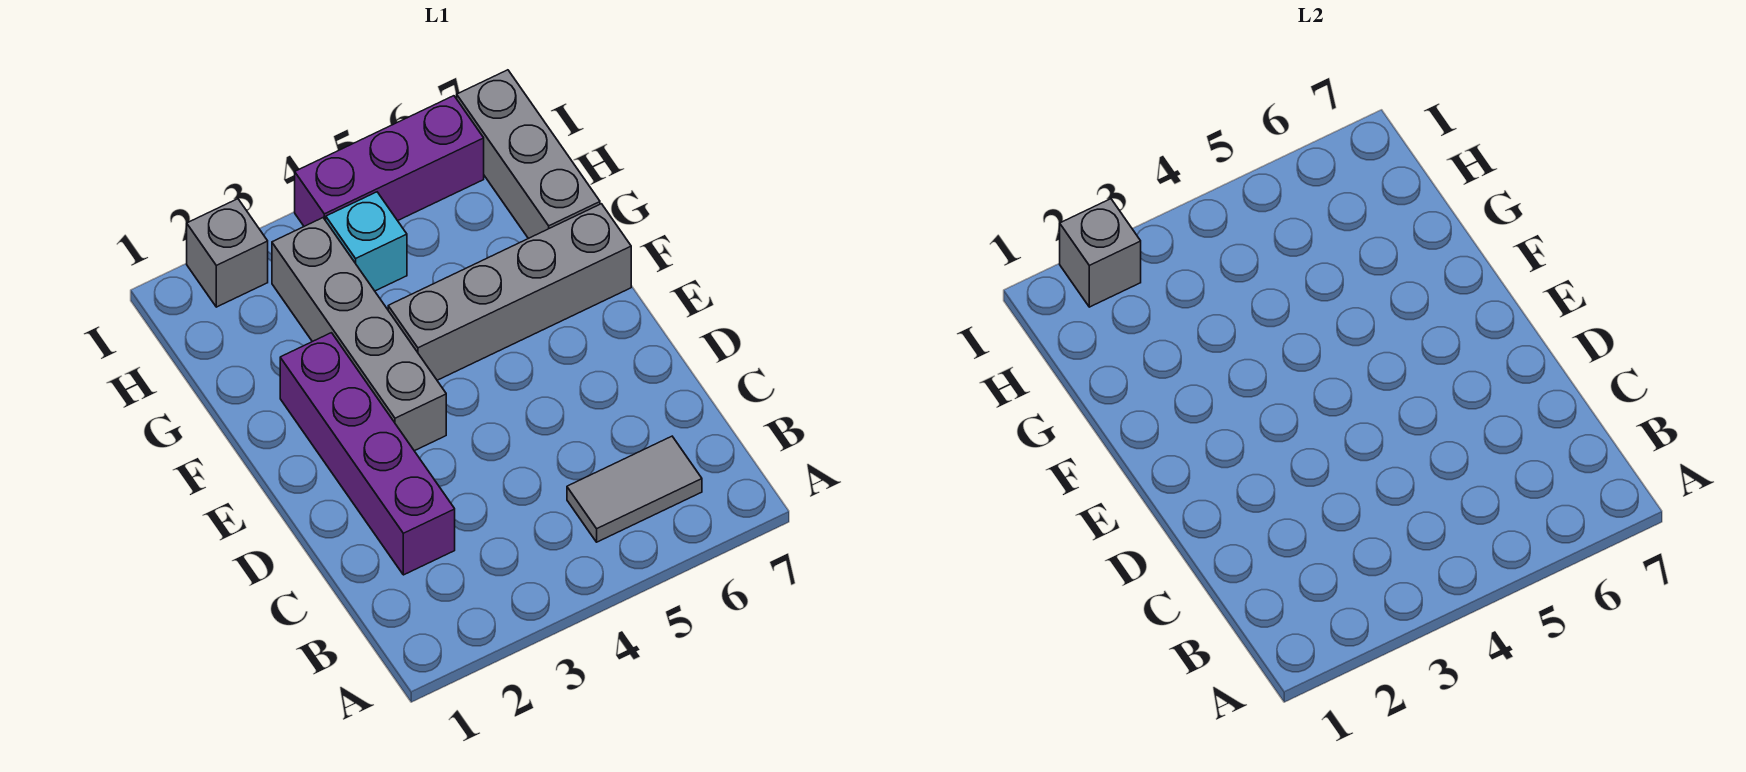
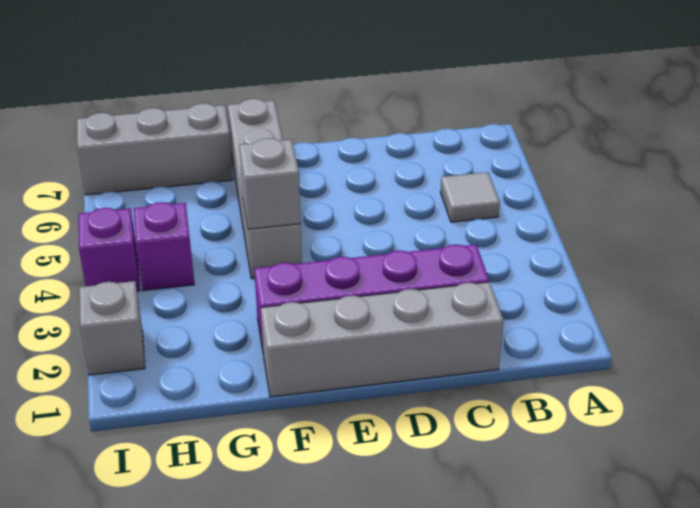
grey tile B5:B6 level 1 -> grey tile B5 level 1
grey brick E3:H3 level 1 -> grey brick C1:F1 level 1
cyan brick H4 level 1 -> purple brick H4 level 1
grey brick I2 level 2 -> grey brick F4 level 2
purple brick I4:I6 level 1 -> purple brick I4 level 1

